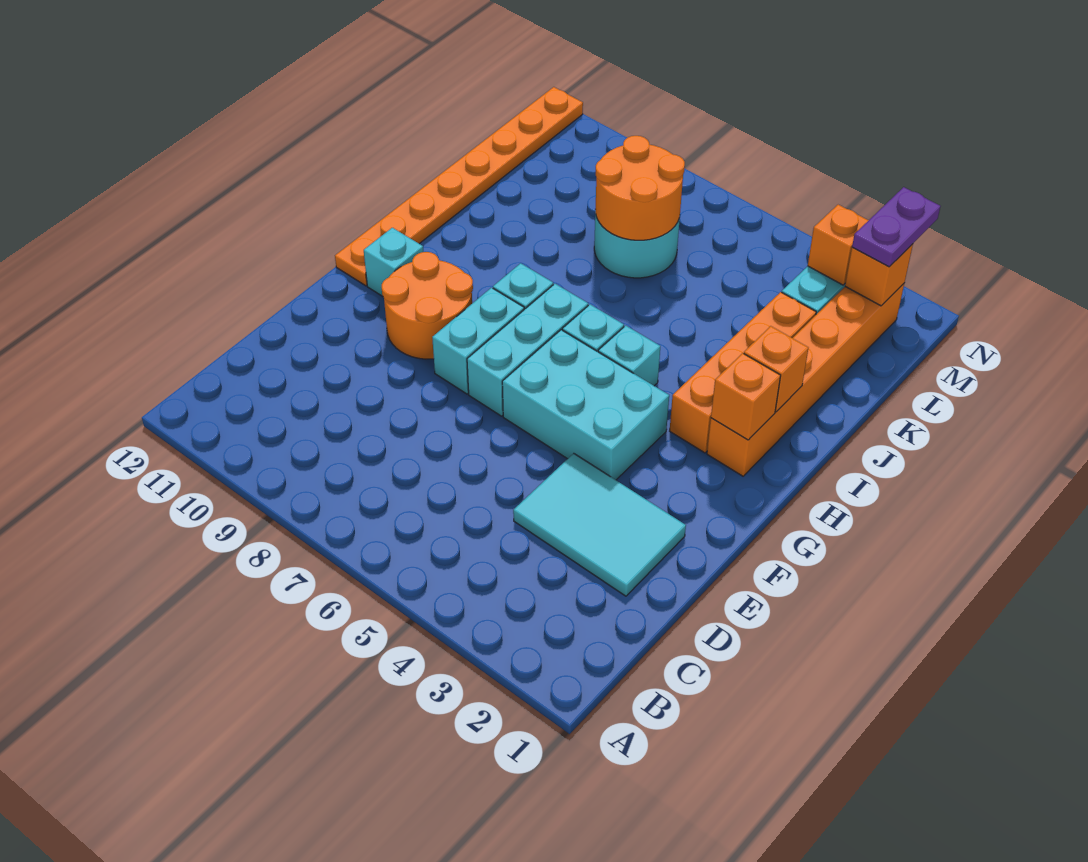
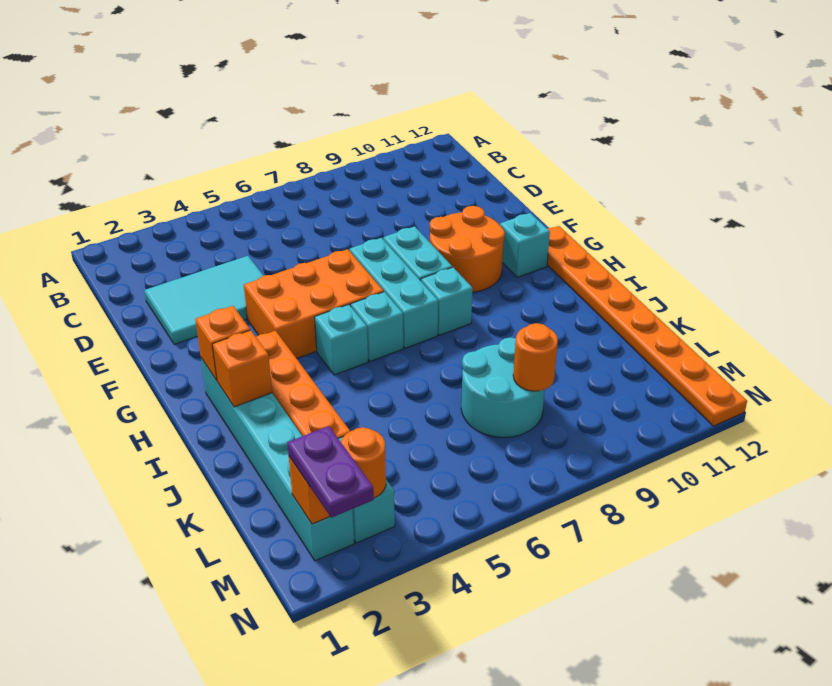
cyan brick F4:G6 level 1 -> orange brick F4:G6 level 1
orange brick H2:M2 level 1 -> cyan brick H2:M2 level 1
orange round brick K7:L8 level 2 -> orange round brick L8 level 2
orange brick M3 level 2 -> orange round brick M3 level 2

